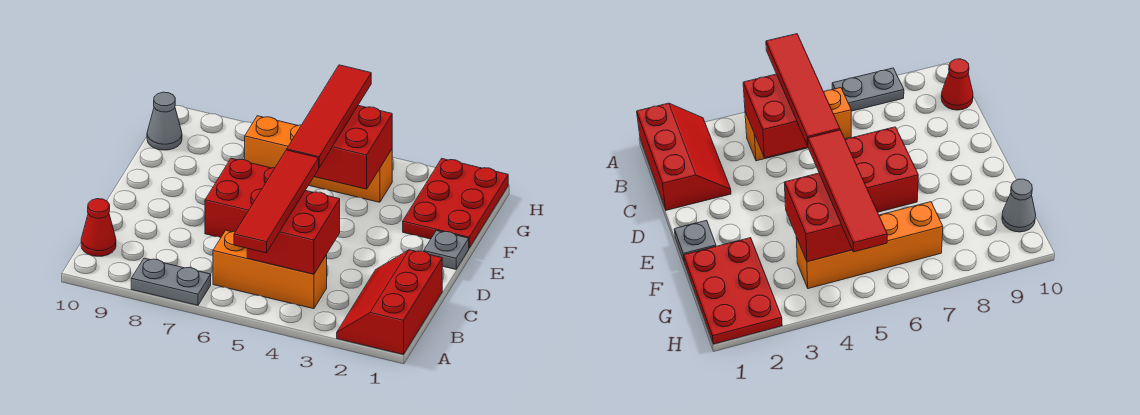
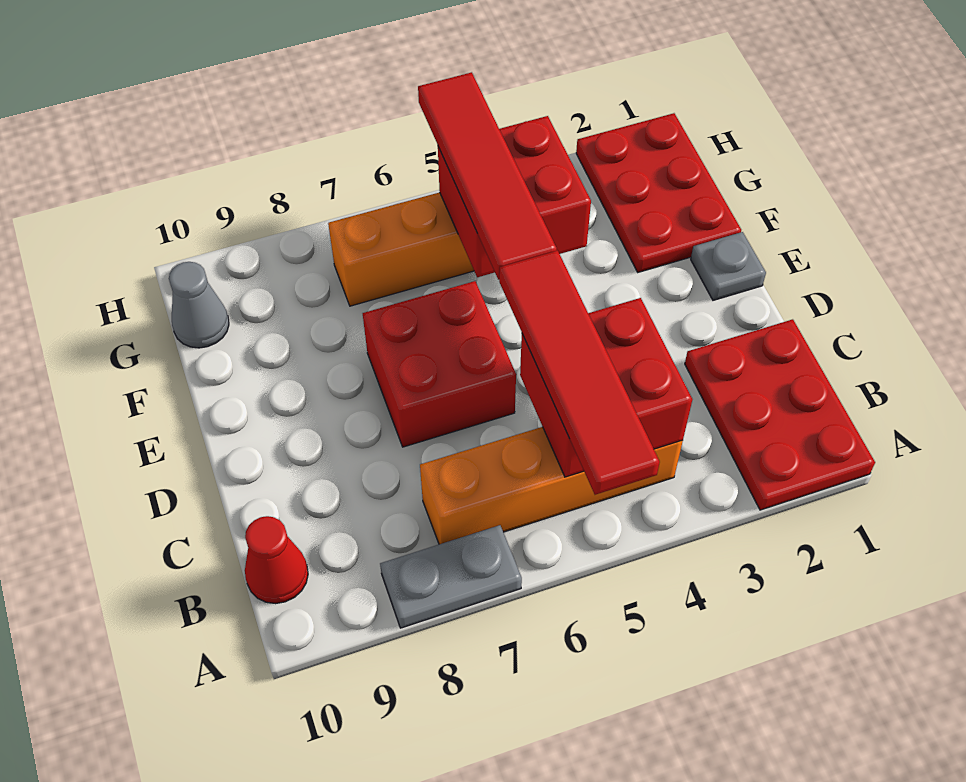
red slope A1:C2 level 1 top 1 -> red plate A1:C2 level 1
orange brick B4:B6 level 1 -> orange brick B4:B7 level 1

